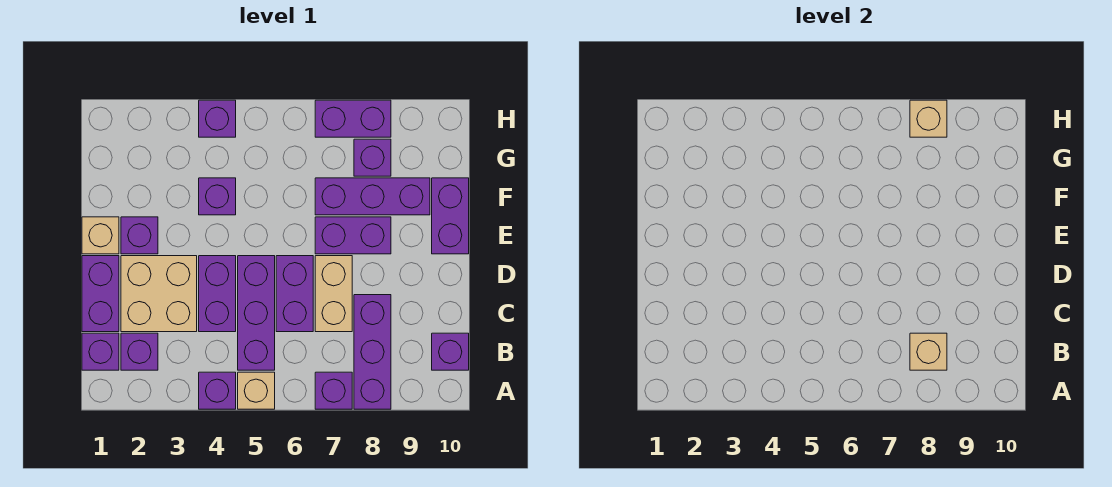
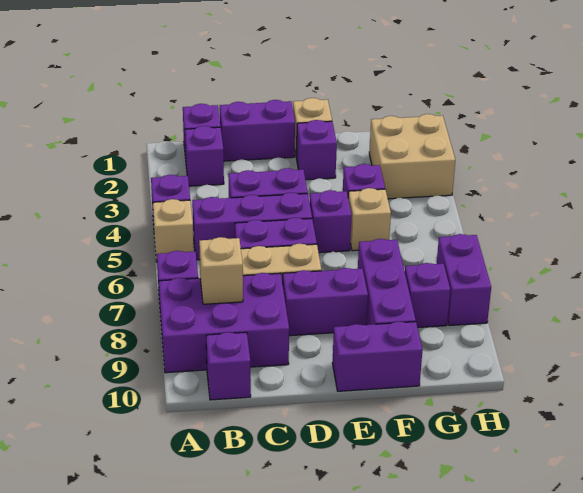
purple brick A8:C8 level 1 -> purple brick A8:C9 level 1
tan brick C2:D3 level 1 -> tan brick G2:H3 level 1
purple brick E7:E8 level 1 -> purple brick D8:E8 level 1
purple brick H4 level 1 -> purple brick E5 level 1
tan brick H8 level 2 -> tan brick F5 level 1

